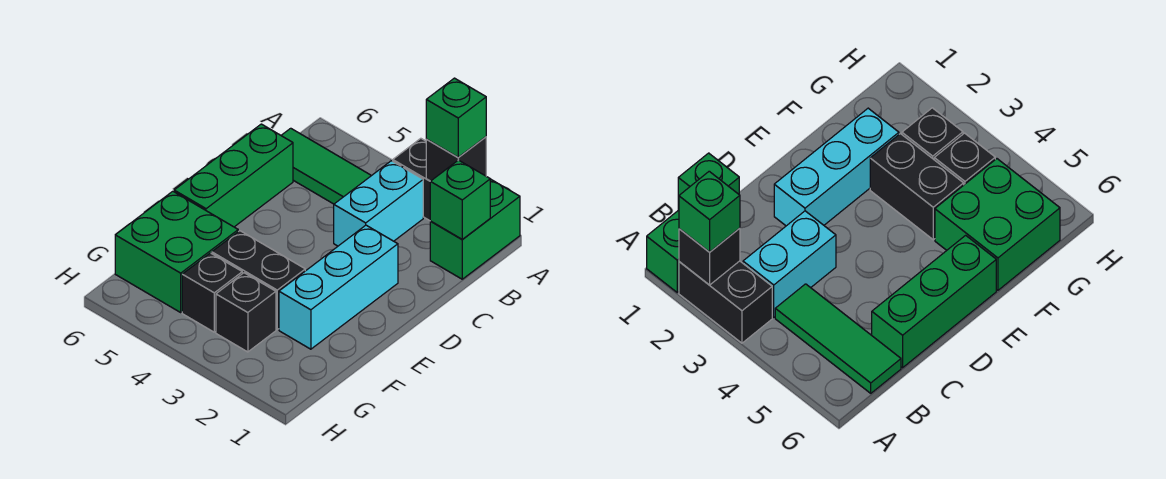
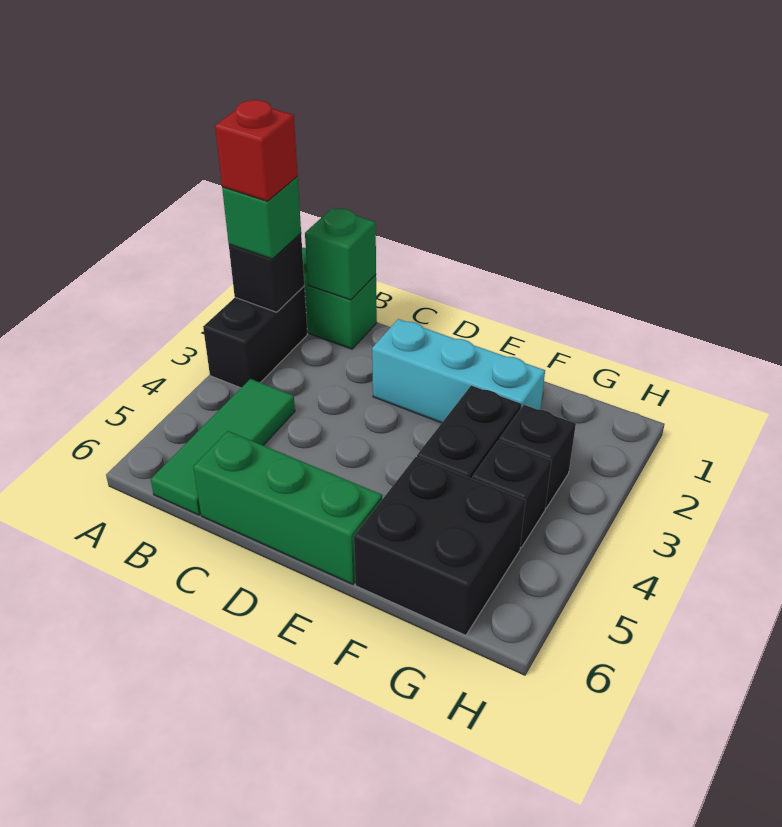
none -> red brick A2 level 4
cyan brick B3:C3 level 1 -> none
green brick F5:G6 level 1 -> black brick F5:G6 level 1

